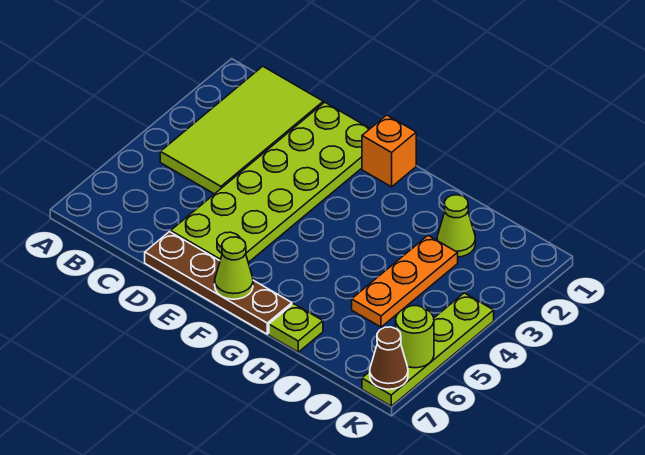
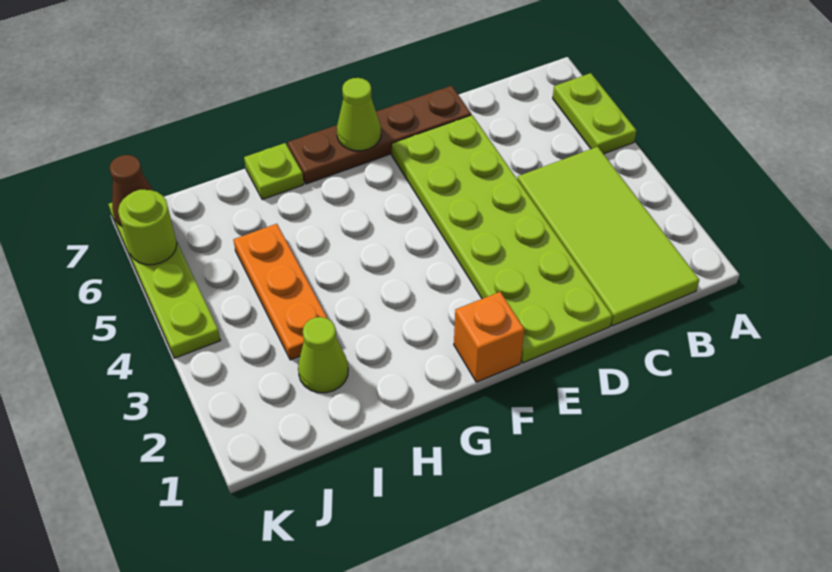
none -> lime plate A5:A6 level 1

